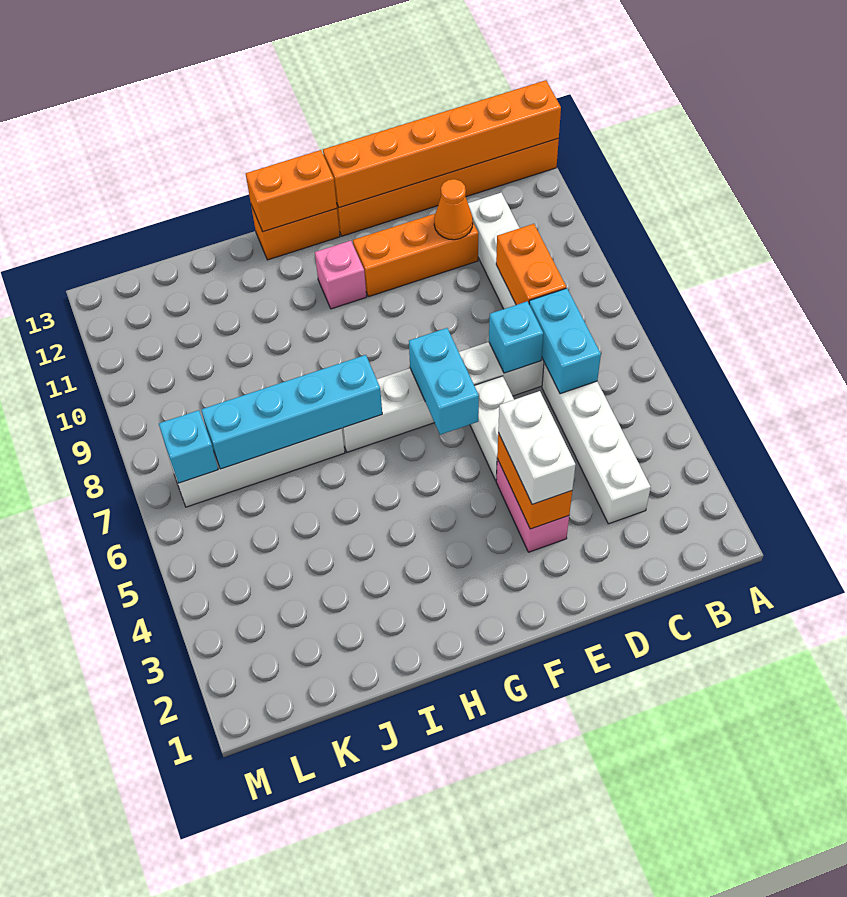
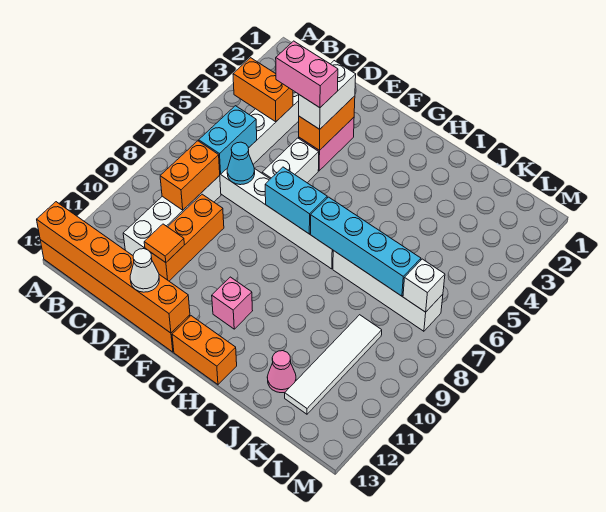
none -> pink brick D4:E4 level 4
cyan brick D7 level 2 -> cyan cone D7 level 2
orange brick D11:F11 level 1 -> orange brick D9:D11 level 1
orange cone D11 level 2 -> orange tile D11 level 2
none -> white cone E13 level 3
cyan brick F6:F7 level 2 -> cyan brick F7:G7 level 2
orange brick G13:H13 level 2 -> orange brick B4:C4 level 2
none -> pink cone J12 level 1
none -> white tile K9:K12 level 1
cyan brick L7 level 2 -> white brick L7 level 2

